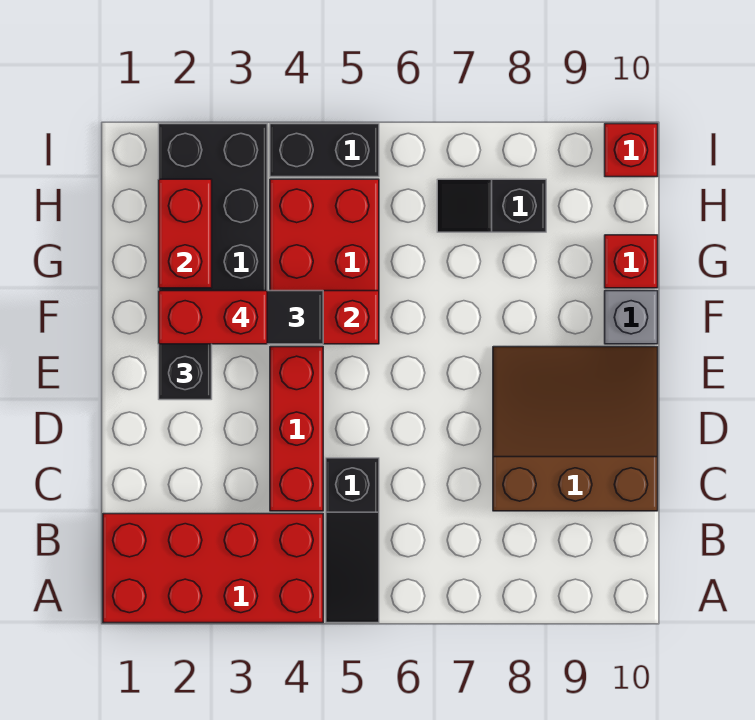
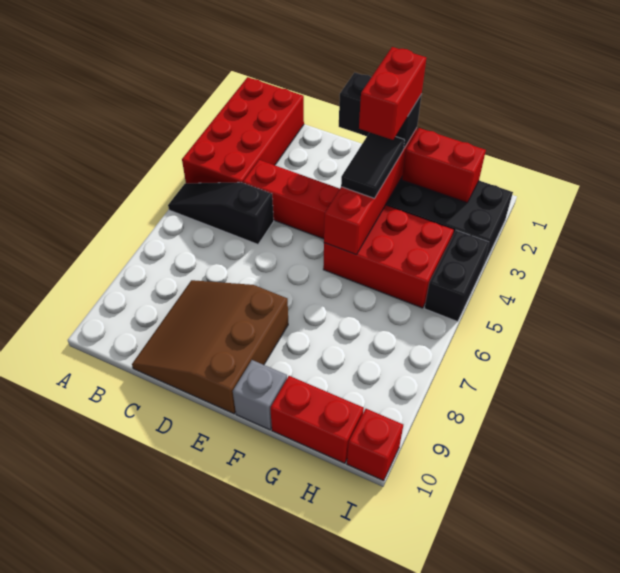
brown slope C8:E10 level 1 top C -> brown slope C8:E10 level 1 top E
red brick G10 level 1 -> red brick G10:H10 level 1
black slope H7:H8 level 1 top 8 -> none

